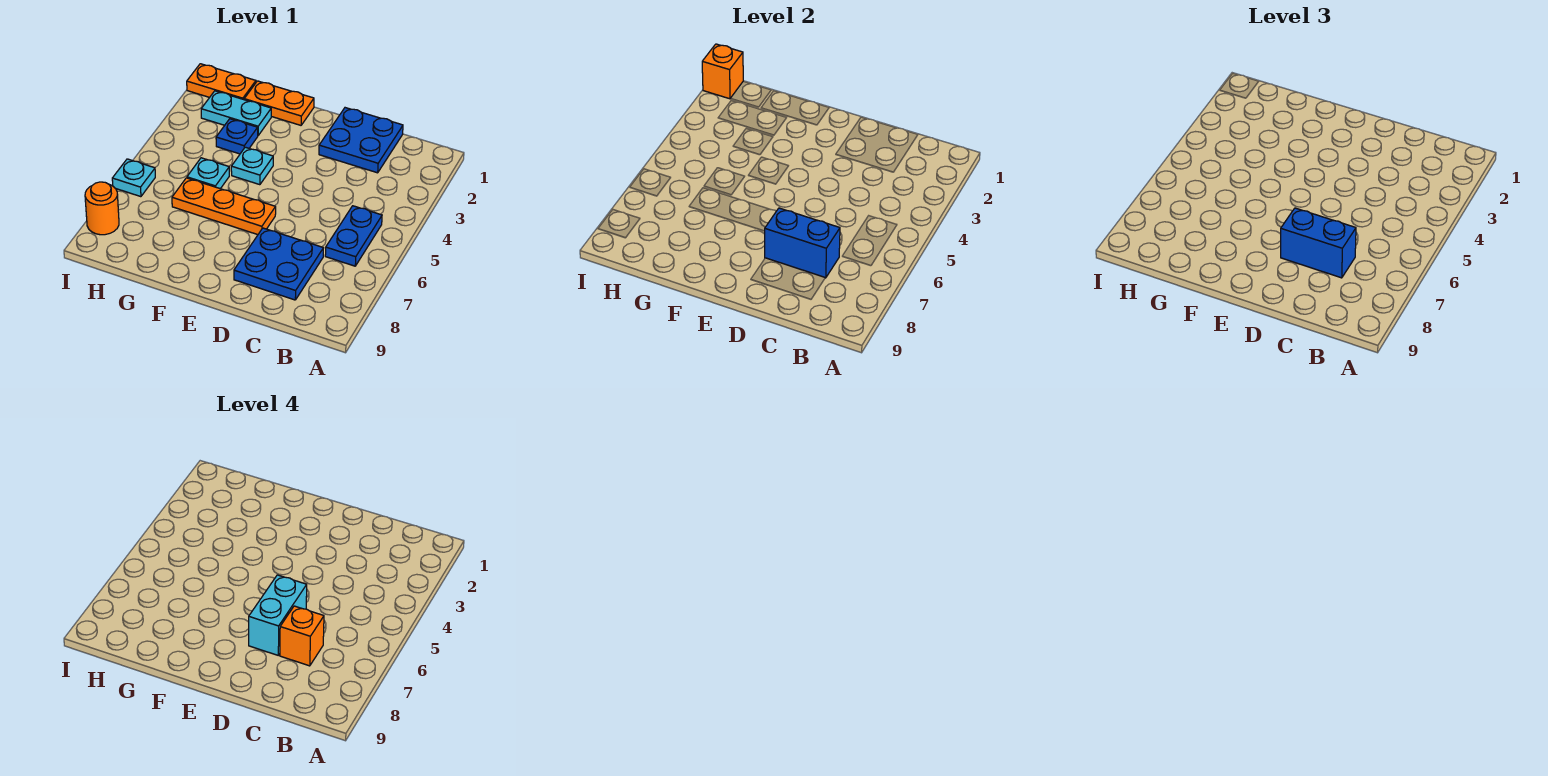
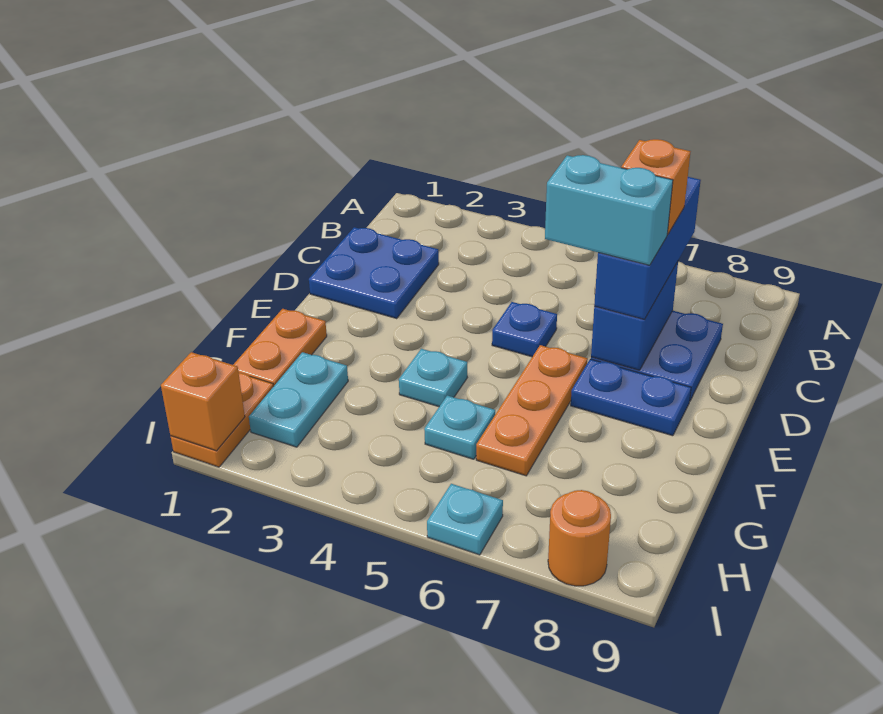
blue plate B5:B6 level 1 -> blue plate E7:E8 level 1
blue brick C7:D7 level 3 -> blue brick B7:D7 level 3
blue plate G3 level 1 -> blue plate D5 level 1

